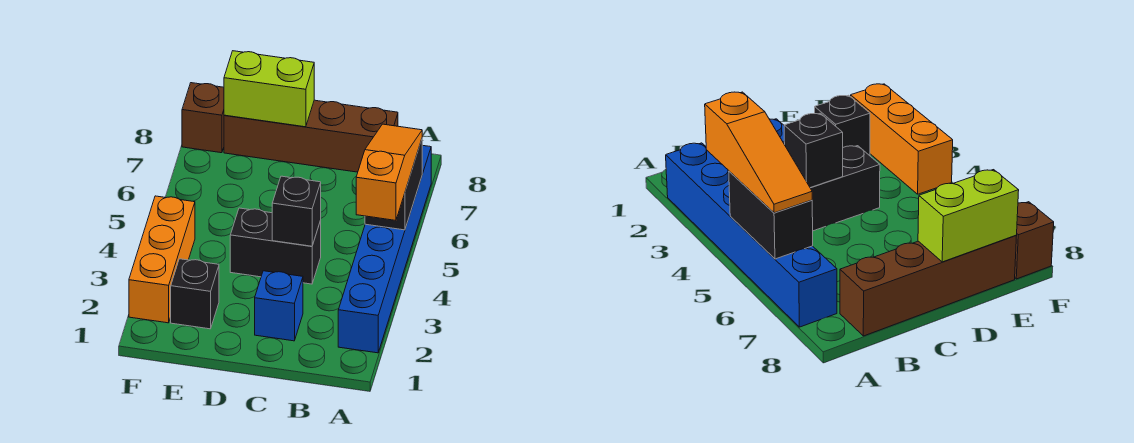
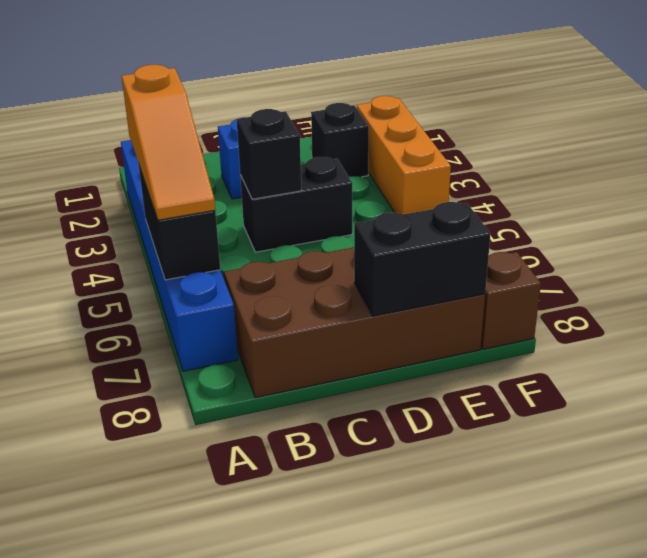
brown brick B8:E8 level 1 -> brown brick B7:E8 level 1
lime brick D8:E8 level 2 -> black brick D8:E8 level 2

